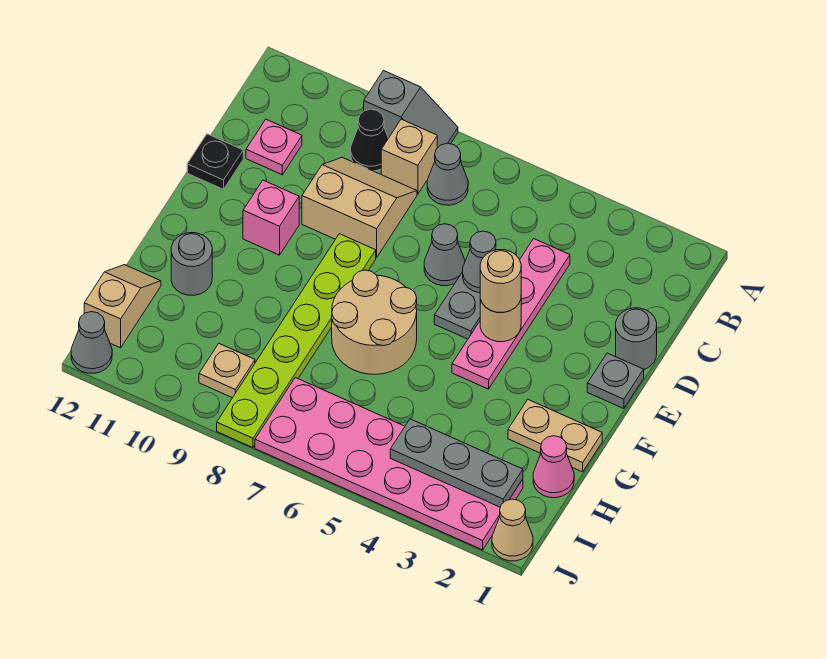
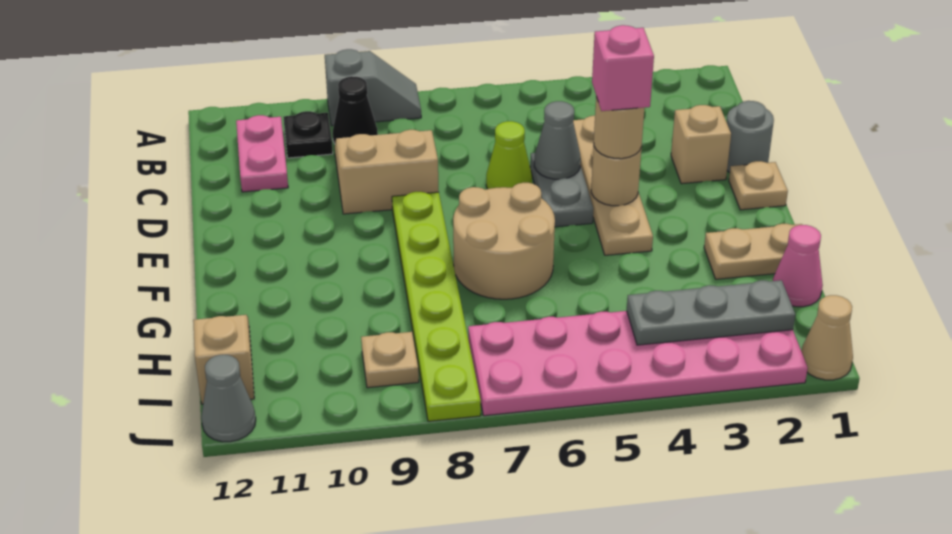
grey cone B7 level 1 -> none
tan brick B8 level 1 -> tan brick D2 level 1
pink plate C4:F4 level 1 -> tan plate C4:F4 level 1
pink plate C11 level 1 -> pink plate B11:C11 level 1
grey cone D6 level 1 -> lime cone D6 level 1
black plate D12 level 1 -> black plate B10 level 1
grey plate E1 level 1 -> tan plate E1 level 1
pink brick E10 level 1 -> pink brick E4 level 4
grey round brick G11 level 1 -> none

